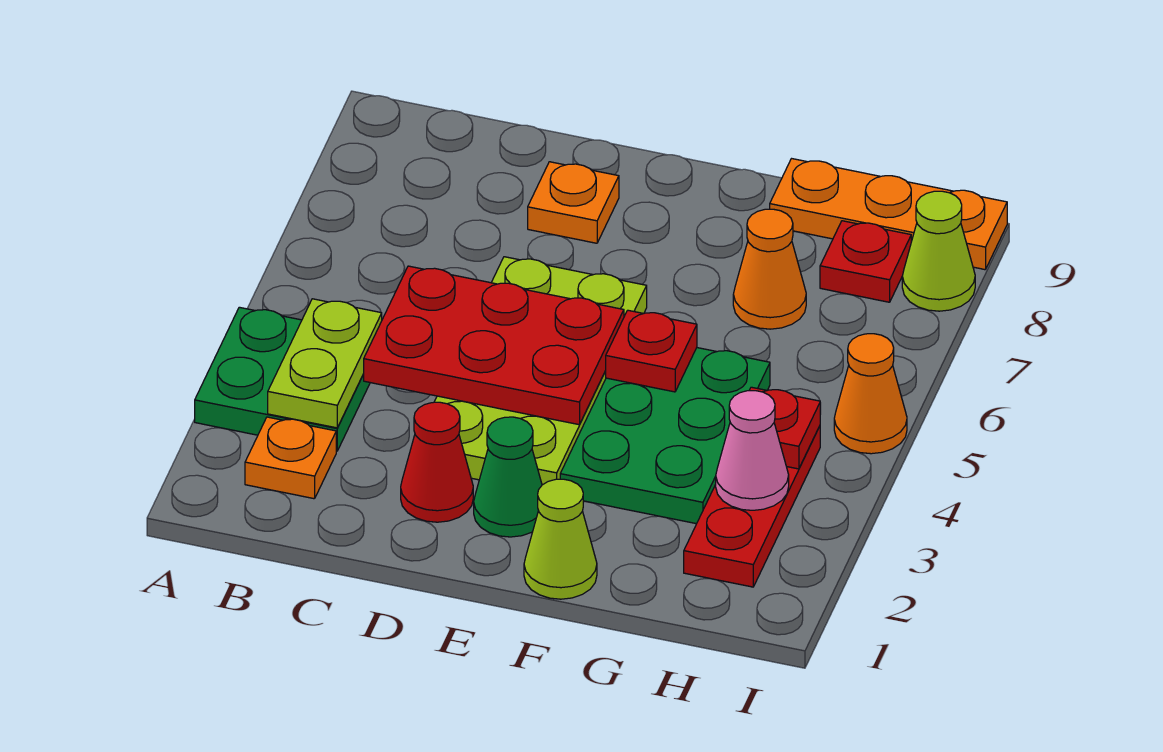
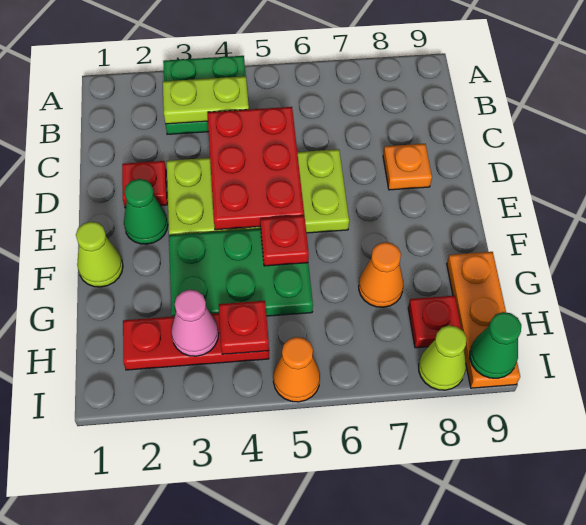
orange plate B2 level 1 -> none
red cone D2 level 1 -> red plate D2 level 1
none -> green cone I9 level 2

